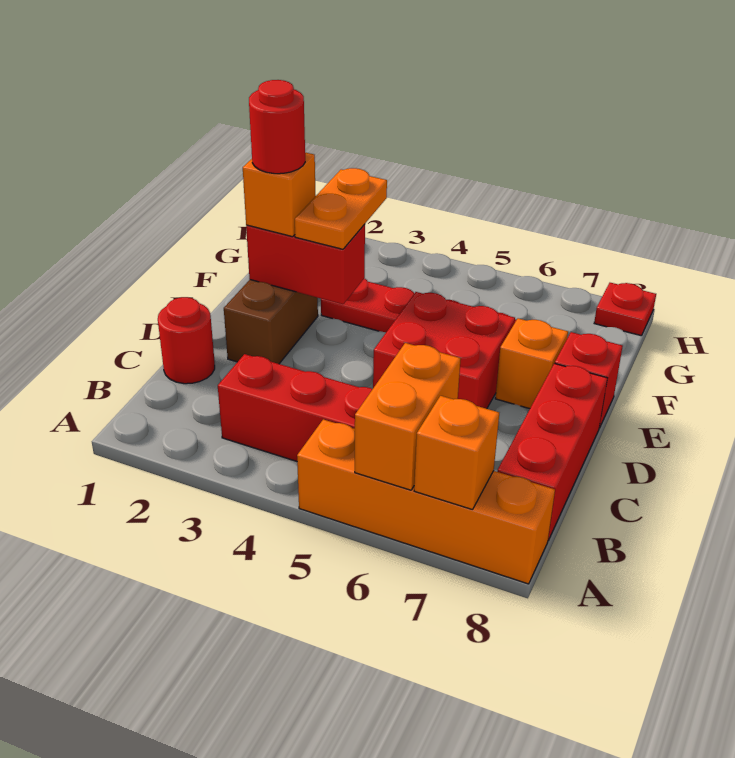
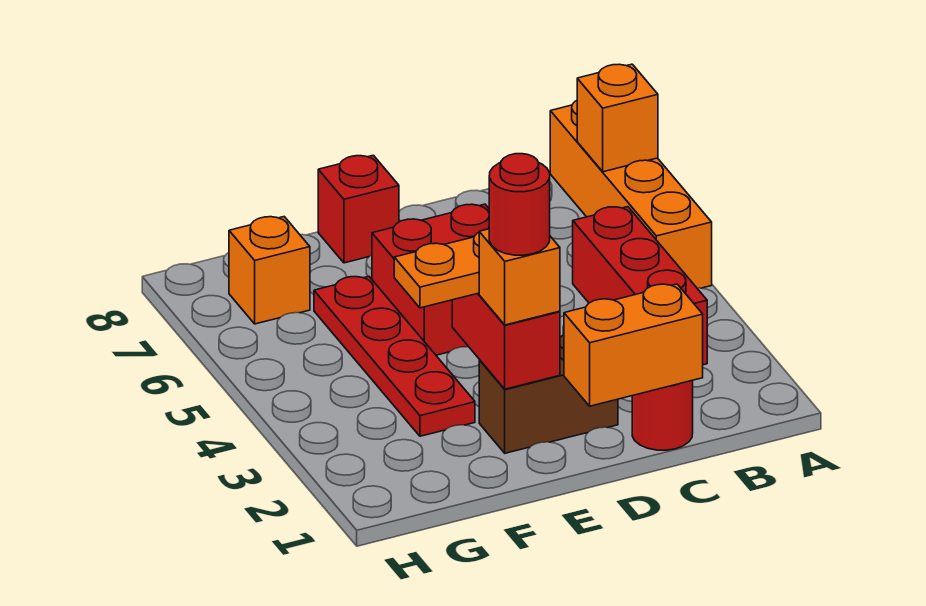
orange brick A6:B6 level 2 -> orange brick C1:D1 level 2
red brick B8:D8 level 1 -> none
orange brick E7 level 1 -> orange brick G7 level 1
red plate H8 level 1 -> none

